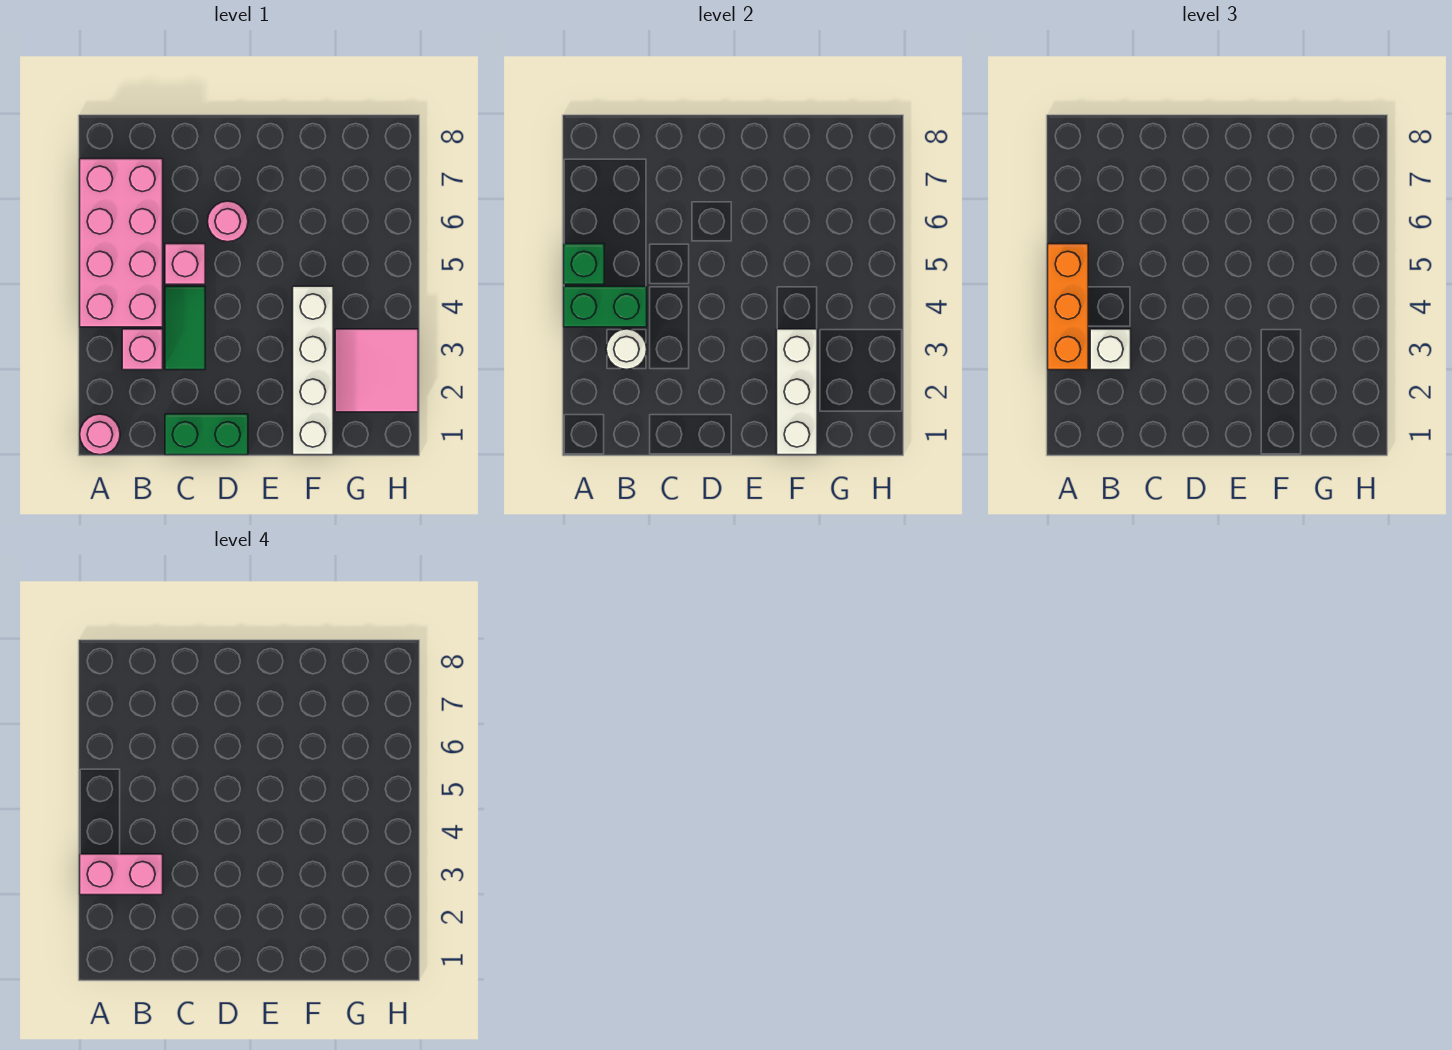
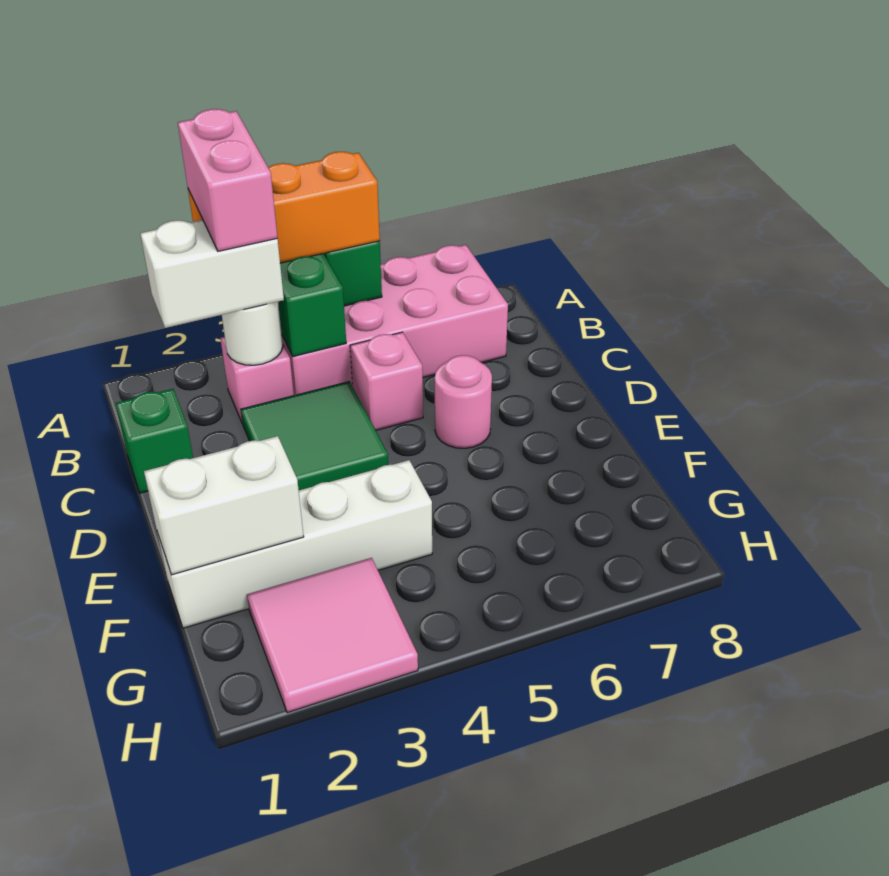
pink round brick A1 level 1 -> none
white brick B3 level 3 -> white brick B2:B3 level 3
green brick C1:D1 level 1 -> green brick C1 level 1
green tile C3:C4 level 1 -> green tile C3:D4 level 1
white brick F1:F3 level 2 -> white brick F1:F2 level 2

